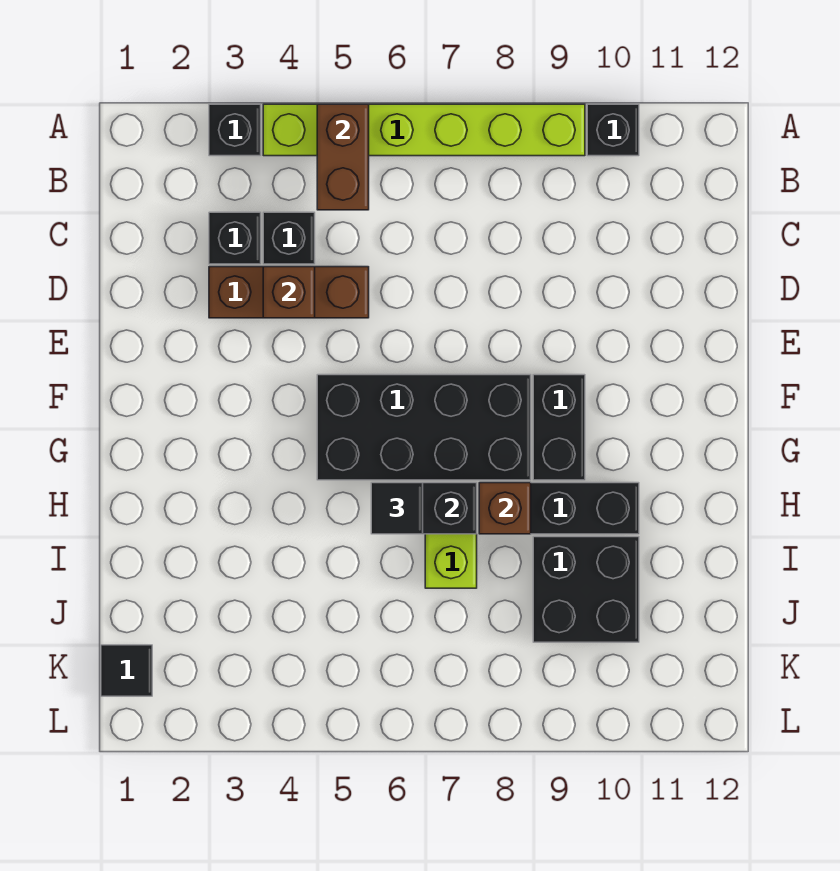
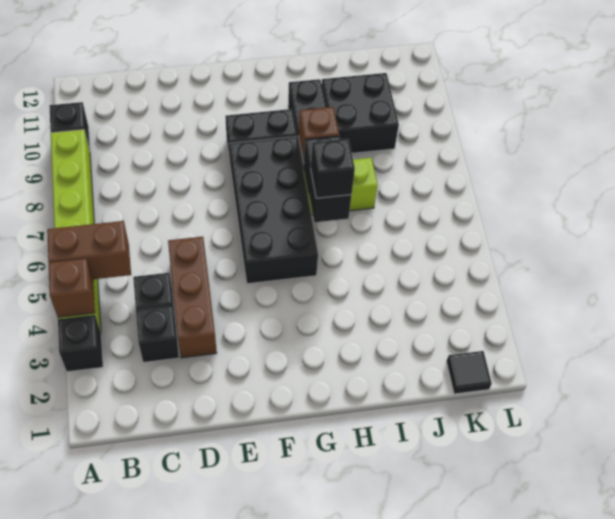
brown brick D4 level 2 -> brown brick A4 level 2
black tile H6 level 3 -> black brick H6 level 3

